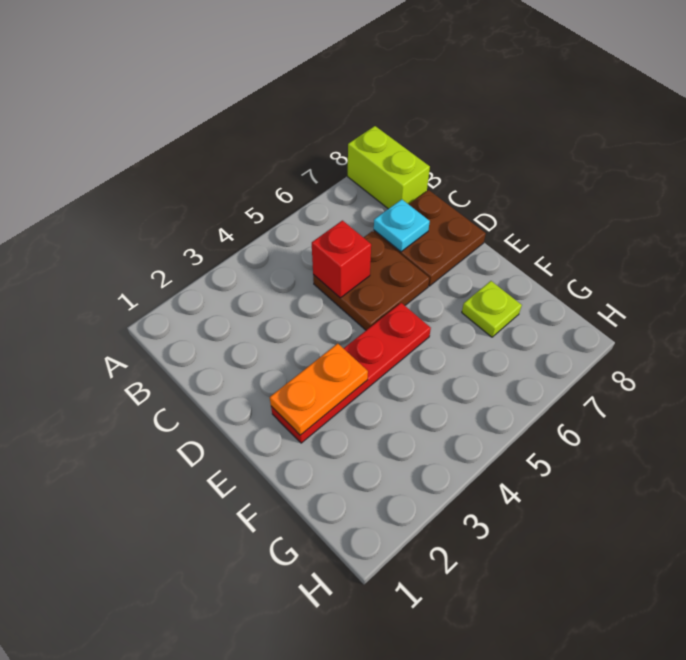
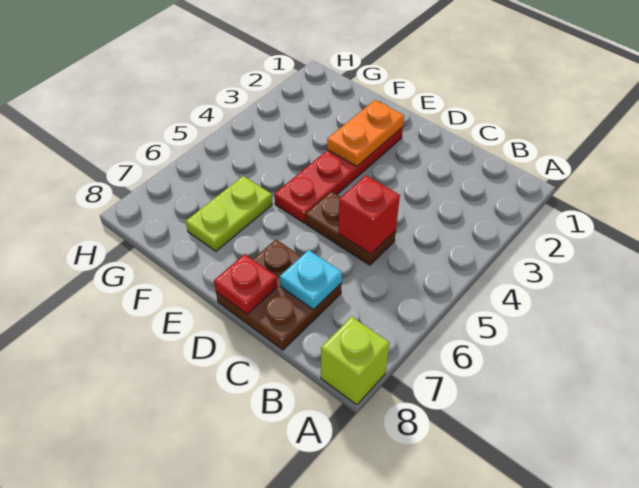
lime brick A8:B8 level 1 -> lime brick A8 level 1
brown plate C5:D6 level 1 -> brown plate C5:D5 level 1
none -> red plate D8 level 2
lime plate F7 level 1 -> lime plate F6:F7 level 1

